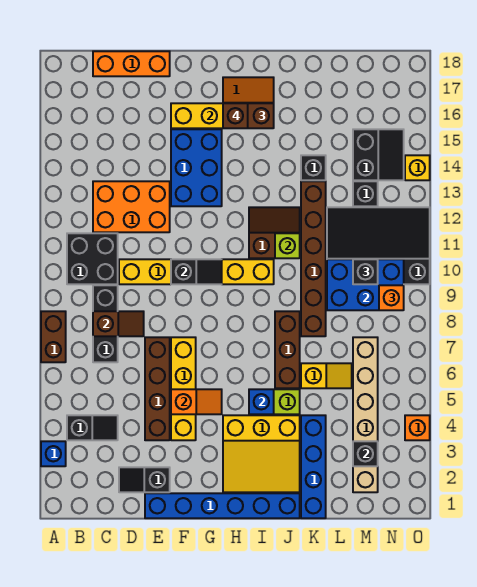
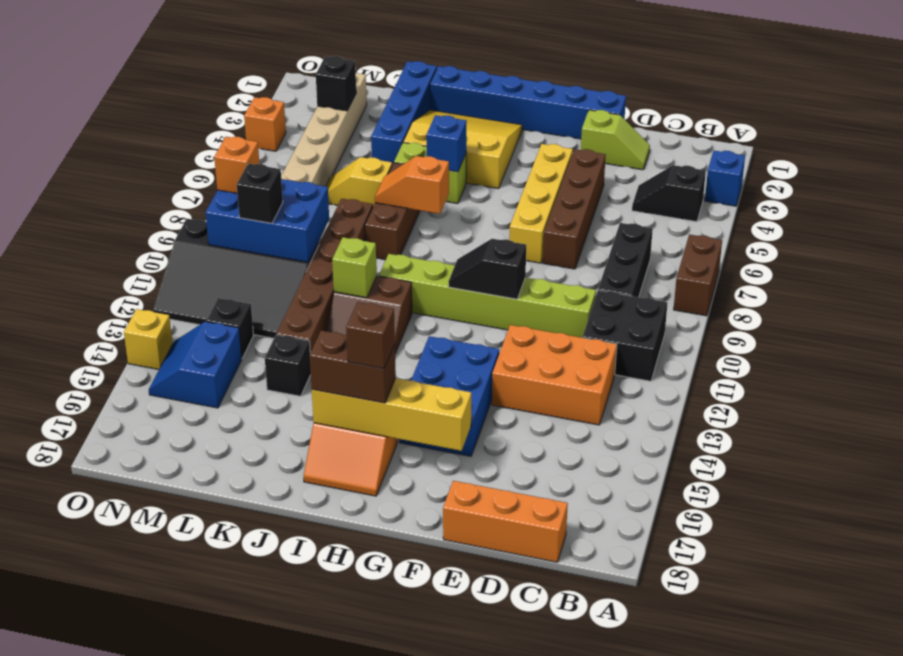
brown slope C8:D8 level 2 top C -> none
black slope D2:E2 level 1 top E -> lime slope D2:E2 level 1 top E
yellow brick D10:I10 level 1 -> lime brick D10:I10 level 1
orange slope F5:G5 level 2 top F -> orange slope I7:J7 level 2 top I
black slope M14:N15 level 1 top M -> blue slope M14:N15 level 1 top M

